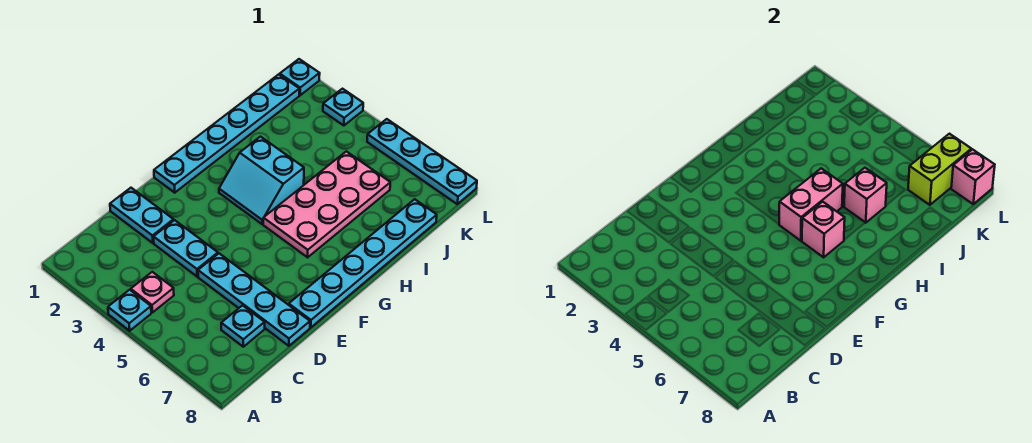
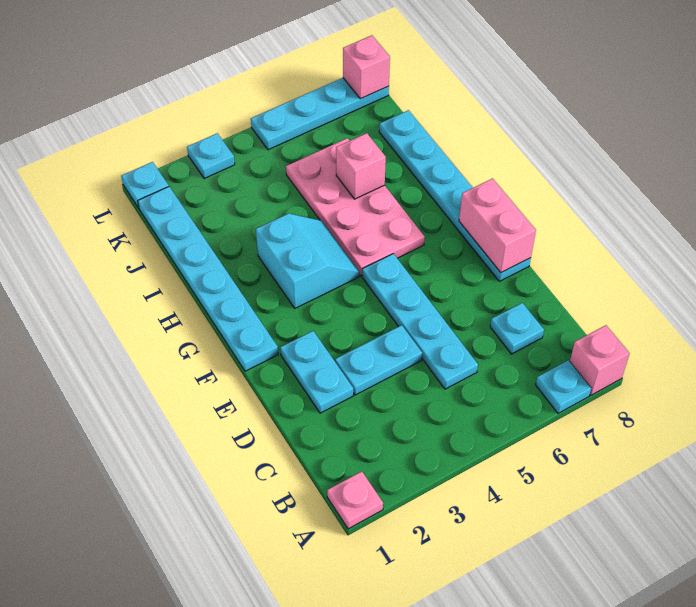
cyan plate A4 level 1 -> cyan plate A7 level 1
pink plate B4 level 1 -> pink plate A1 level 1
cyan plate D1:D2 level 1 -> cyan plate D2:E2 level 1
cyan plate D5:D8 level 1 -> cyan plate C5:F5 level 1
cyan slope G3:H4 level 1 top H -> cyan slope G3:H4 level 1 top 3
pink brick G5:H5 level 2 -> pink brick E8:F8 level 2
pink brick G6 level 2 -> pink brick A8 level 1
lime brick K7:L7 level 2 -> none

